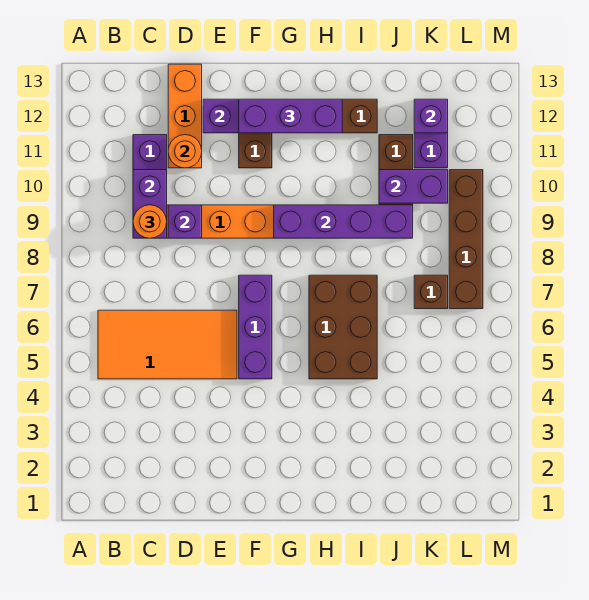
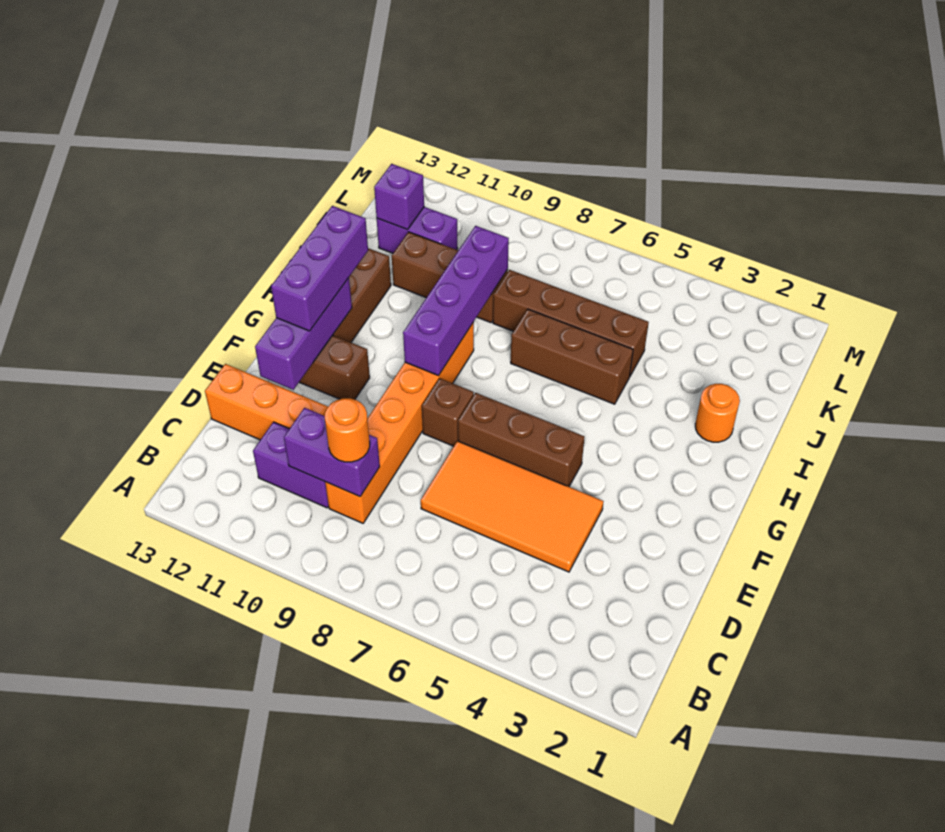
orange tile B5:E6 level 1 -> orange tile D4:E7 level 1
purple brick D9 level 2 -> none
orange round brick D11 level 2 -> orange round brick I2 level 1
purple brick F5:F7 level 1 -> brown brick F5:F7 level 1
brown brick H5:I7 level 1 -> brown brick I5:I7 level 1
purple brick J10:K10 level 2 -> none
brown brick K7 level 1 -> brown brick F8 level 1
brown brick L7:L10 level 1 -> brown brick J5:J8 level 1

